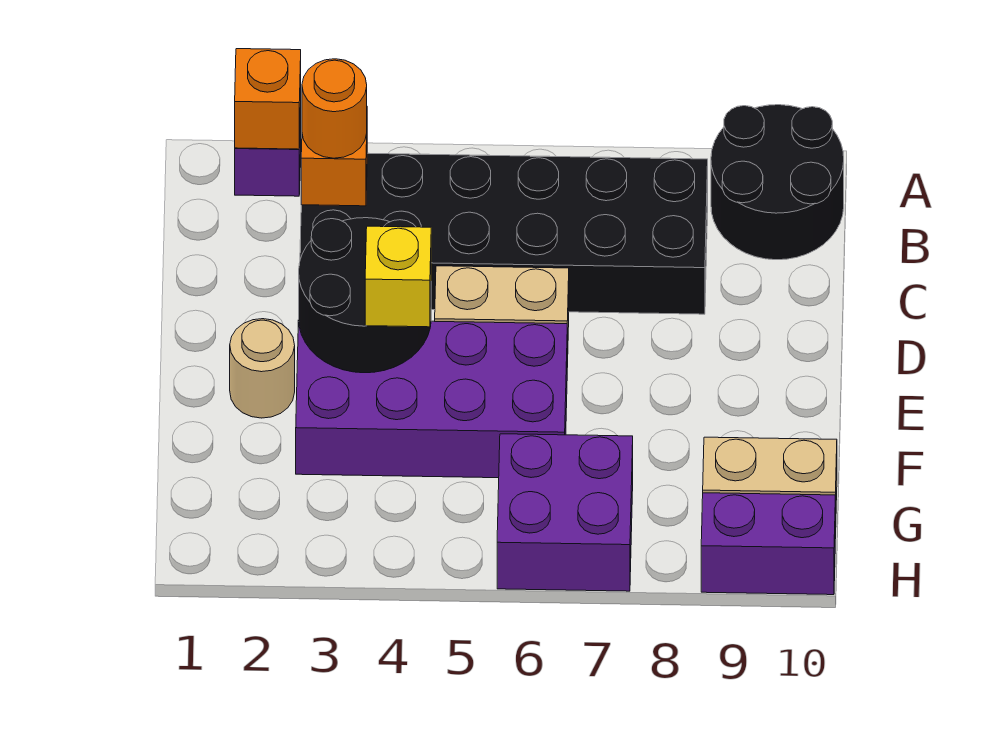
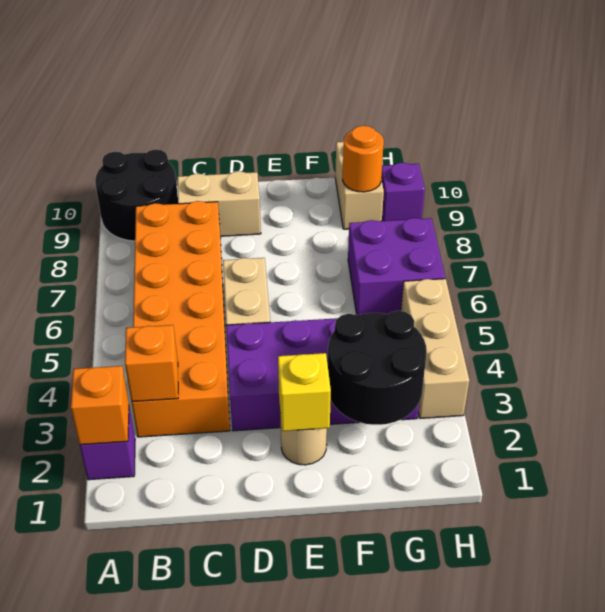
black brick B3:C8 level 1 -> orange brick B3:C8 level 1
orange round brick B3 level 3 -> orange round brick G9 level 2
none -> tan brick C9:D9 level 1
black round brick D3:E4 level 2 -> black round brick F2:G3 level 2
purple brick E3:F6 level 1 -> purple brick D3:G4 level 1
yellow brick E4 level 3 -> yellow brick E2 level 2
none -> tan brick H3:H5 level 1
purple brick H9:H10 level 1 -> purple brick H9 level 1

